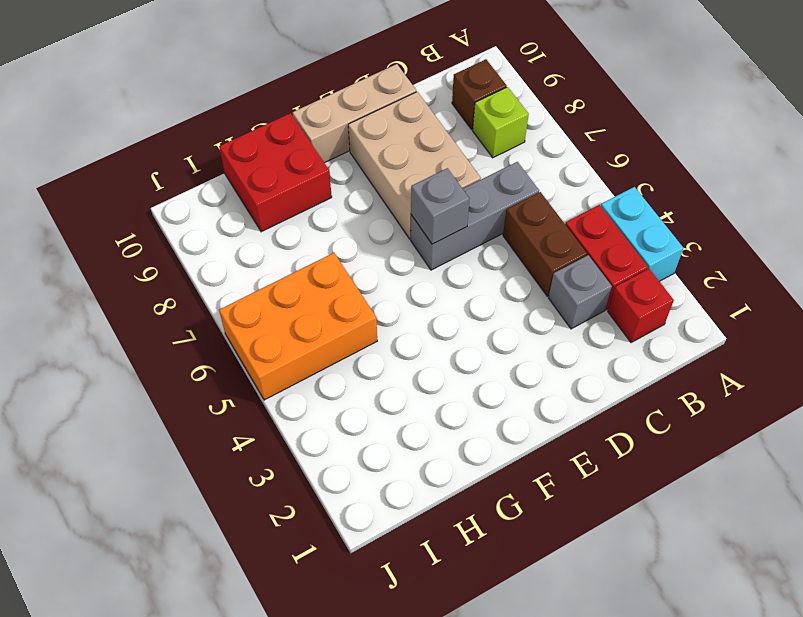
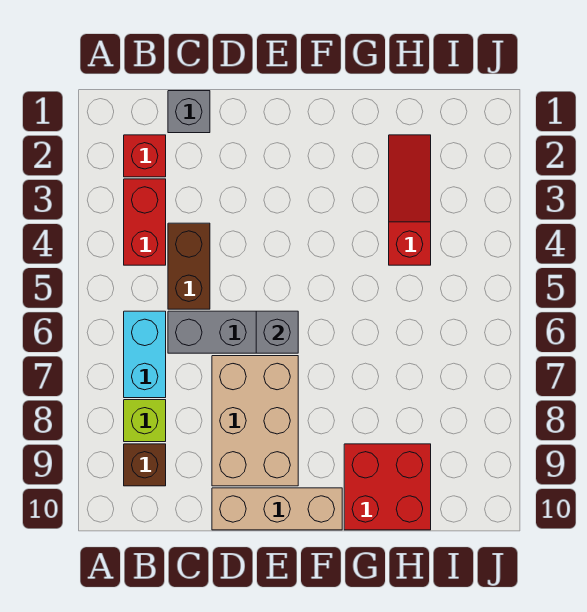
cyan brick A3:A4 level 1 -> cyan brick B6:B7 level 1
grey brick C3 level 1 -> grey brick C1 level 1
none -> red slope H2:H4 level 1 top 4
orange brick H5:J6 level 1 -> none

